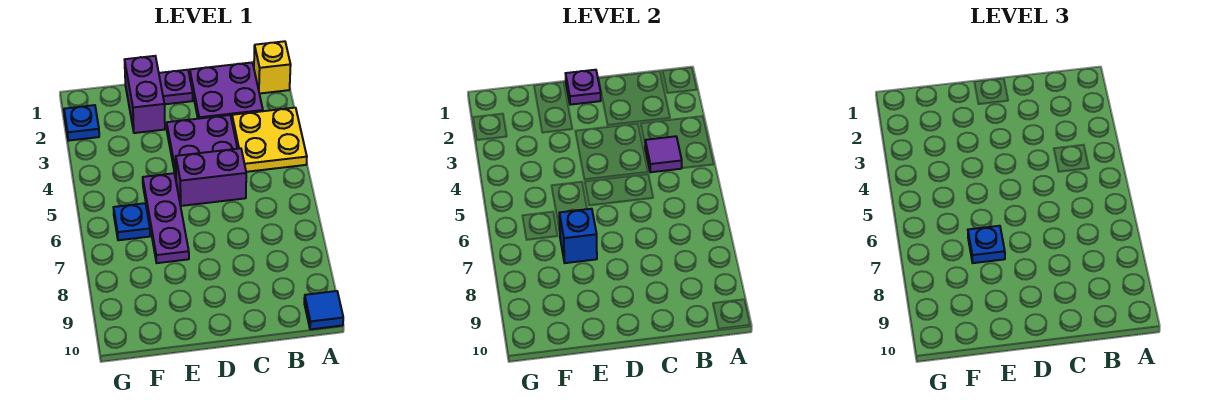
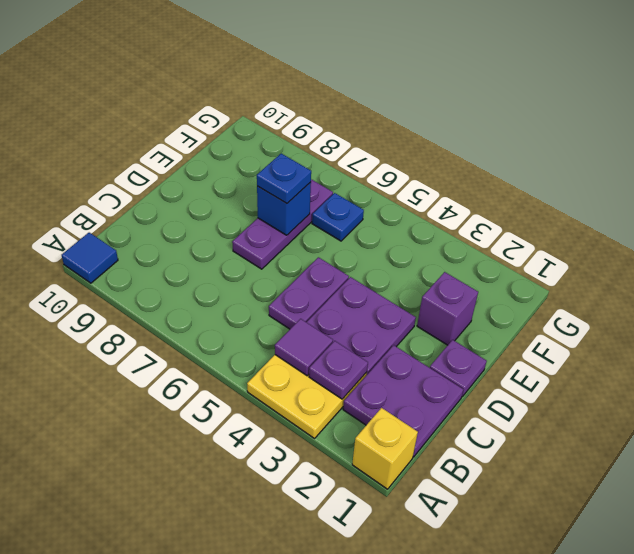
purple brick C5:D5 level 1 -> purple plate C5:D5 level 1
purple plate D1 level 2 -> purple plate B3 level 2
purple brick E1:E2 level 1 -> purple brick E2 level 1
purple plate E5:E7 level 1 -> purple plate D7:F7 level 1
blue plate G2 level 1 -> none

